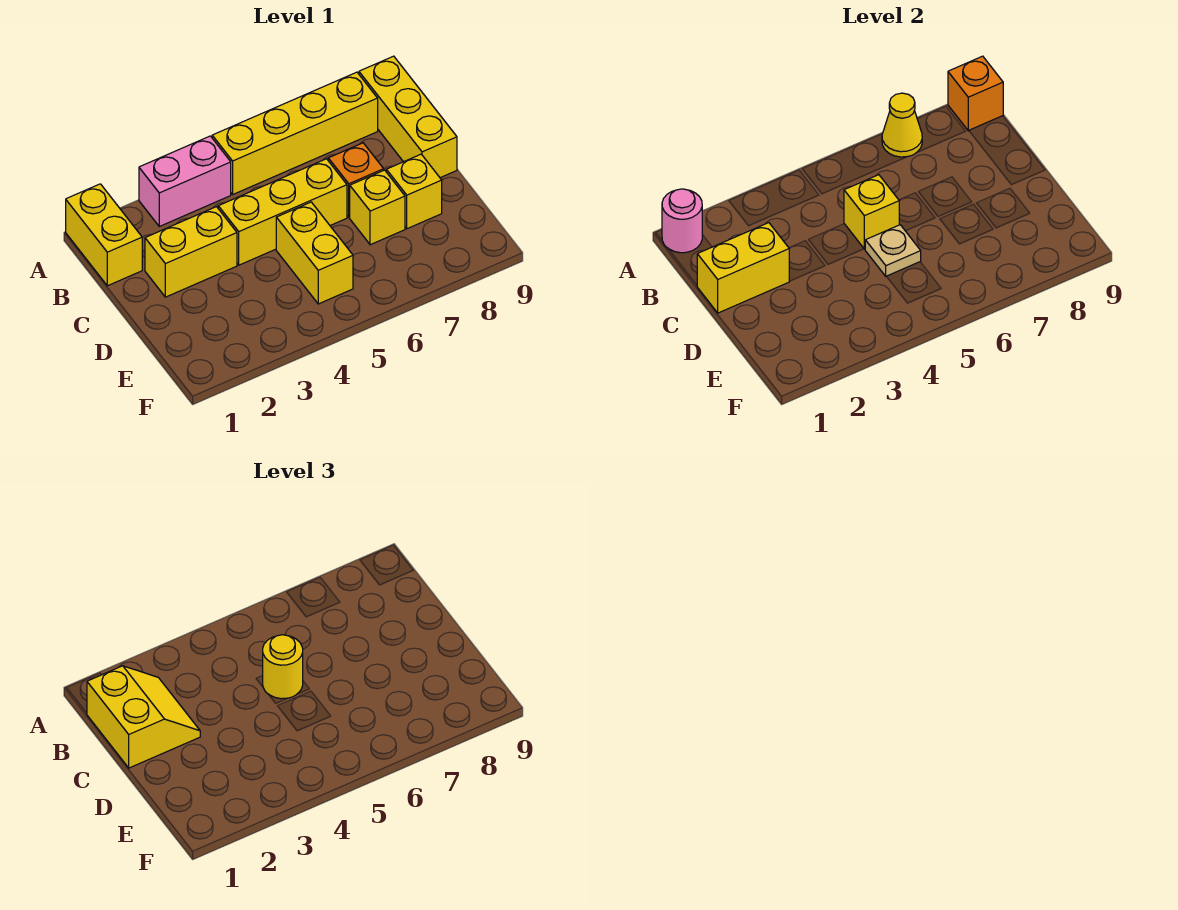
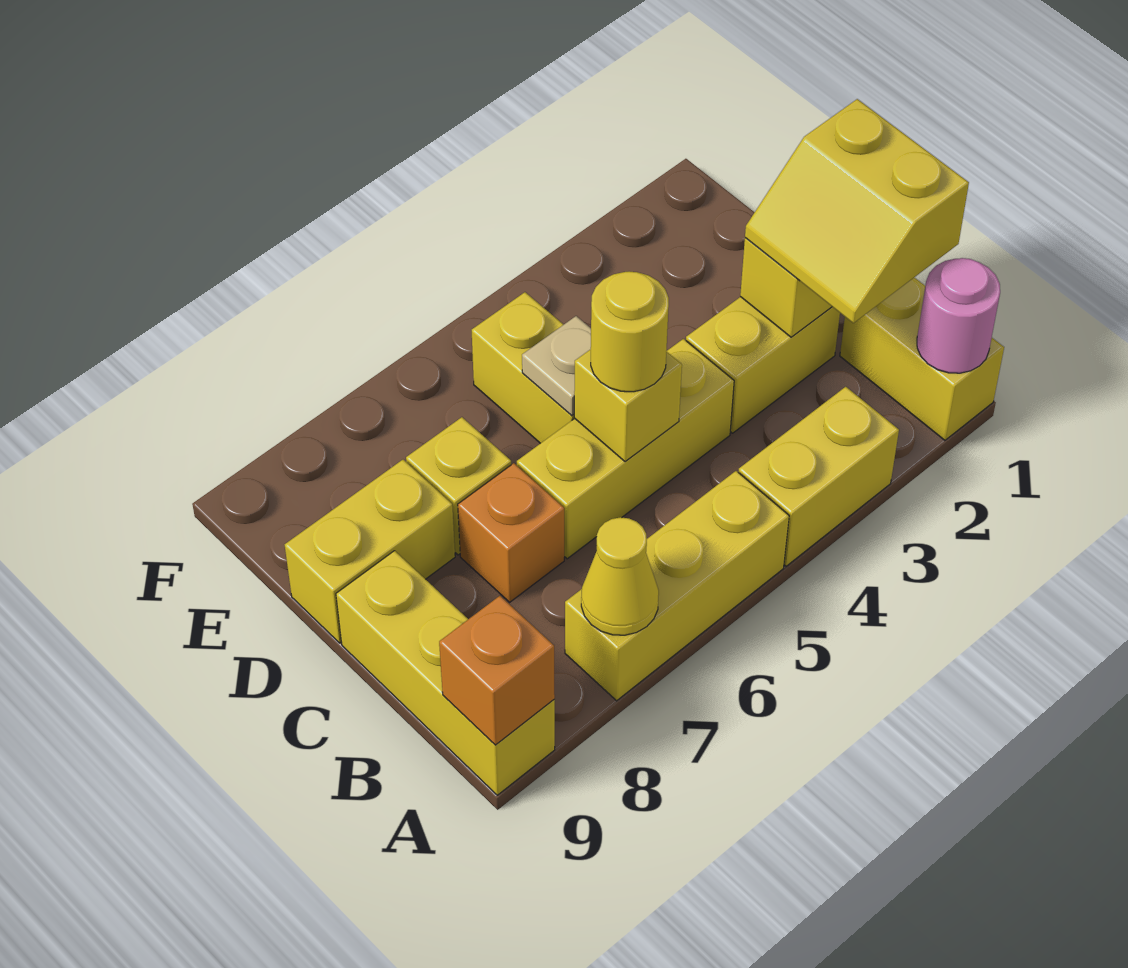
pink brick A3:A4 level 1 -> yellow brick A3:A4 level 1
yellow brick A5:A8 level 1 -> yellow brick A5:A7 level 1
yellow brick D8 level 1 -> yellow brick D8:D9 level 1

